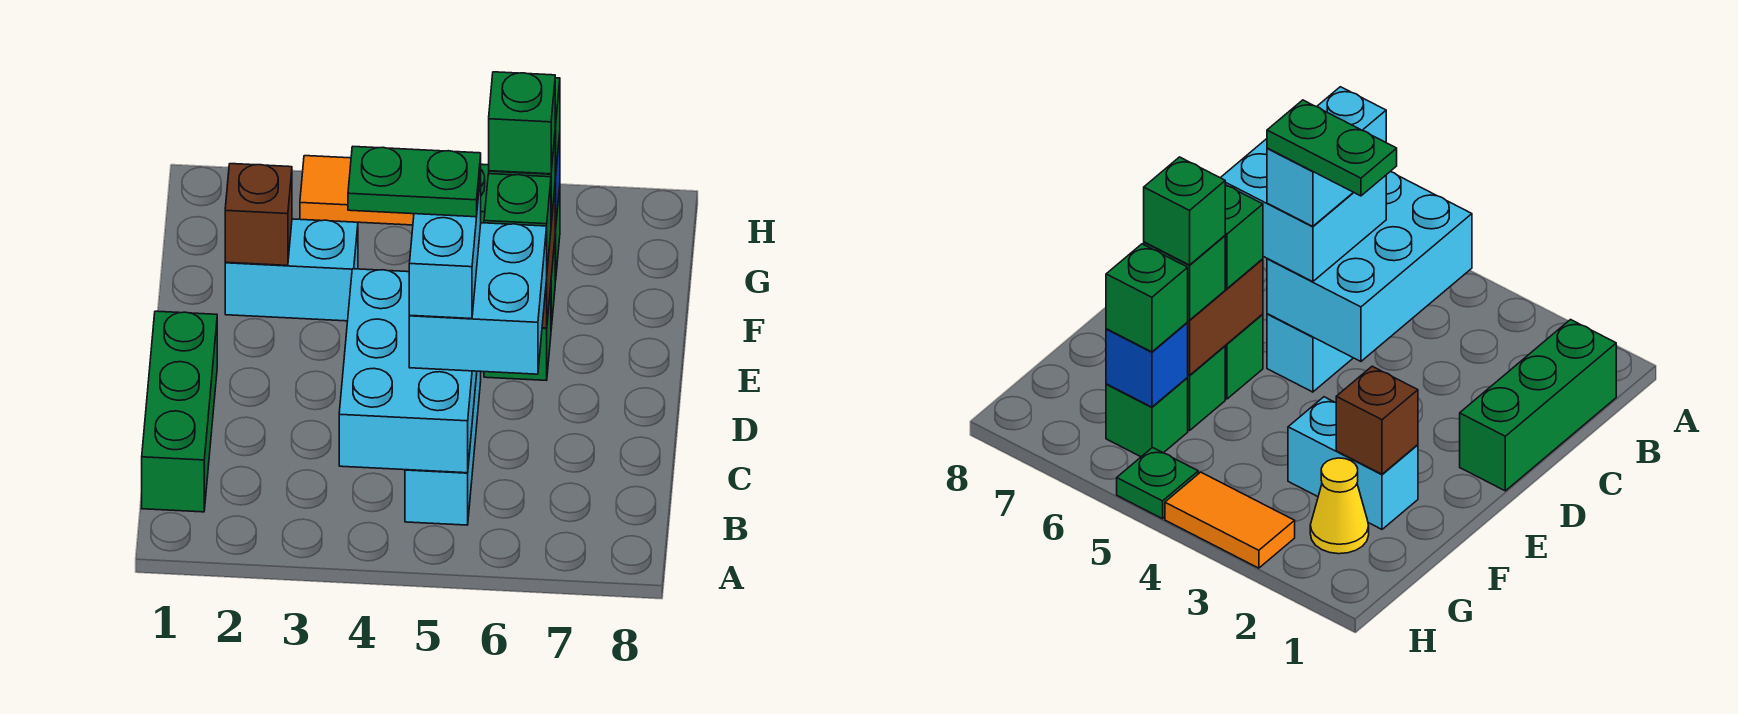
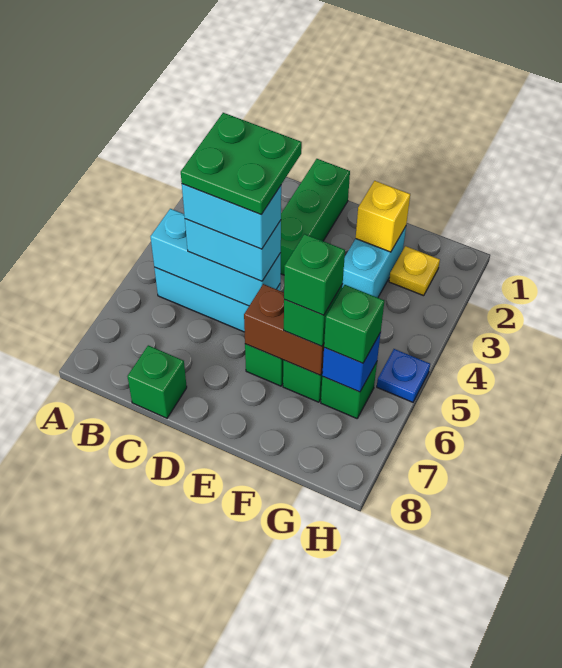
green brick B1:D1 level 1 -> green brick D1:D3 level 1
cyan brick B4:D5 level 2 -> cyan brick B5:D5 level 2
cyan brick C5:D6 level 3 -> cyan brick C5:D5 level 3
green plate D4:D5 level 5 -> green plate C4:D5 level 5
green brick E6 level 3 -> green brick C8 level 1
brown brick F2 level 2 -> yellow brick F2 level 2
yellow cone G2 level 1 -> yellow plate G2 level 1
orange tile H3:H4 level 1 -> none
green plate H5 level 1 -> blue plate H5 level 1

